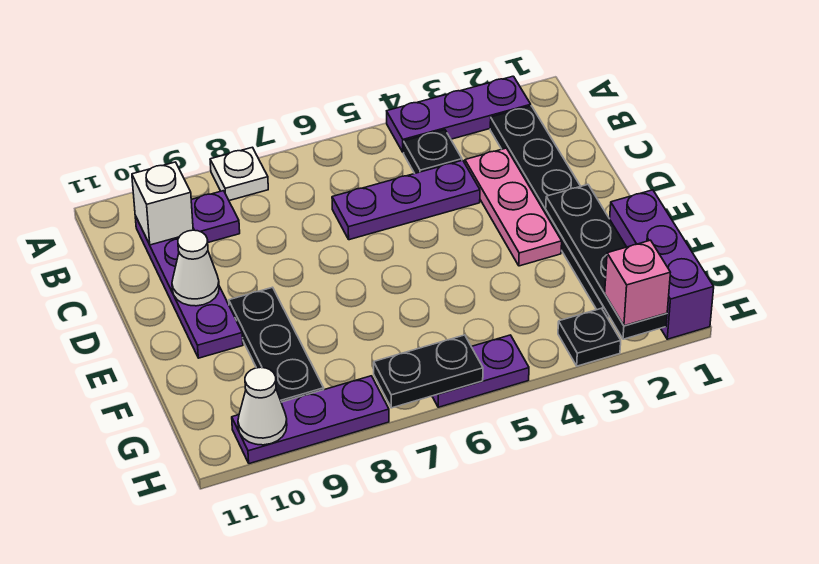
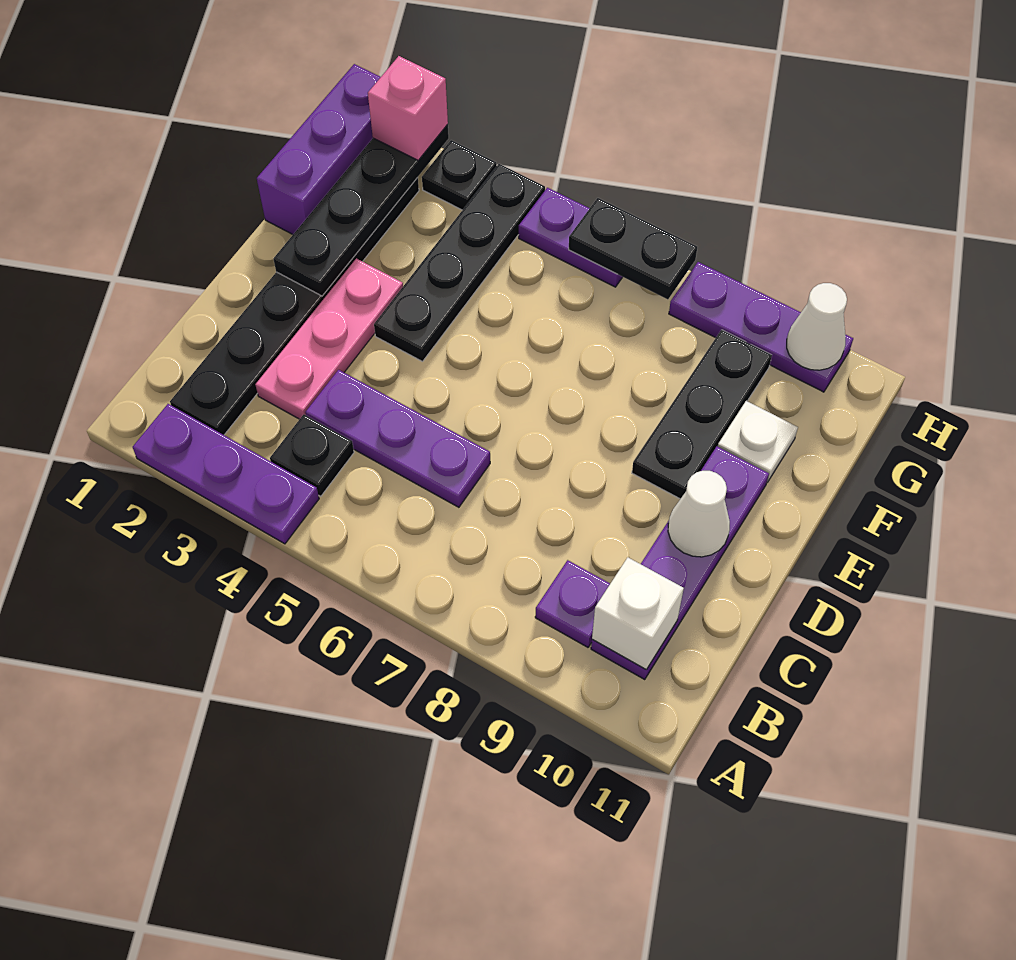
white plate A8 level 1 -> white plate F10 level 1
none -> black plate E4:H4 level 1

